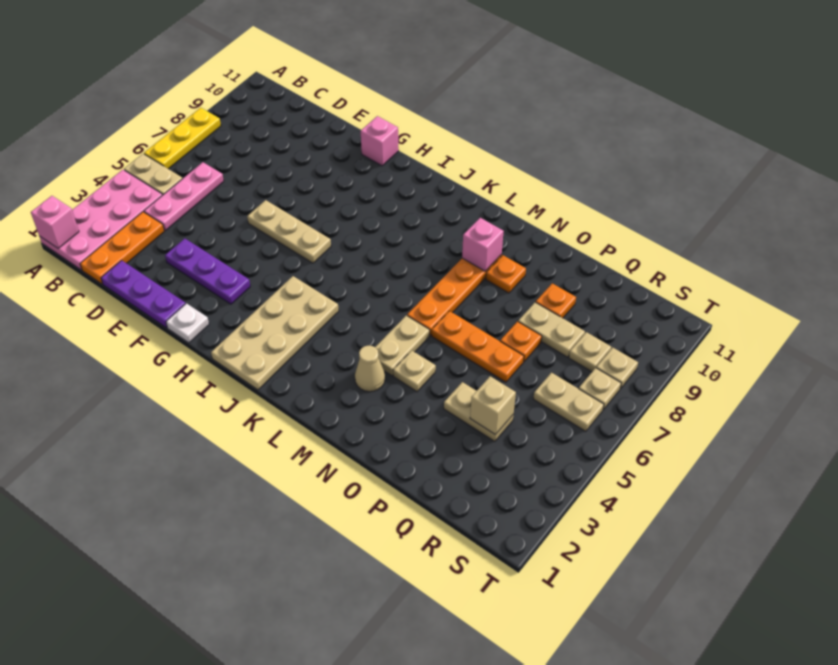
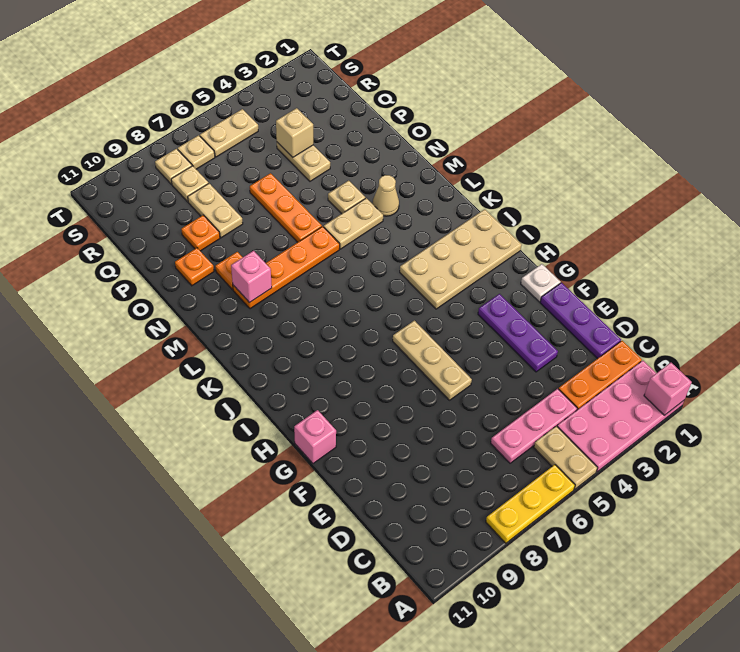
orange plate P7 level 1 -> orange plate O10 level 1
tan plate R6:S6 level 1 -> tan plate S5:S6 level 1

